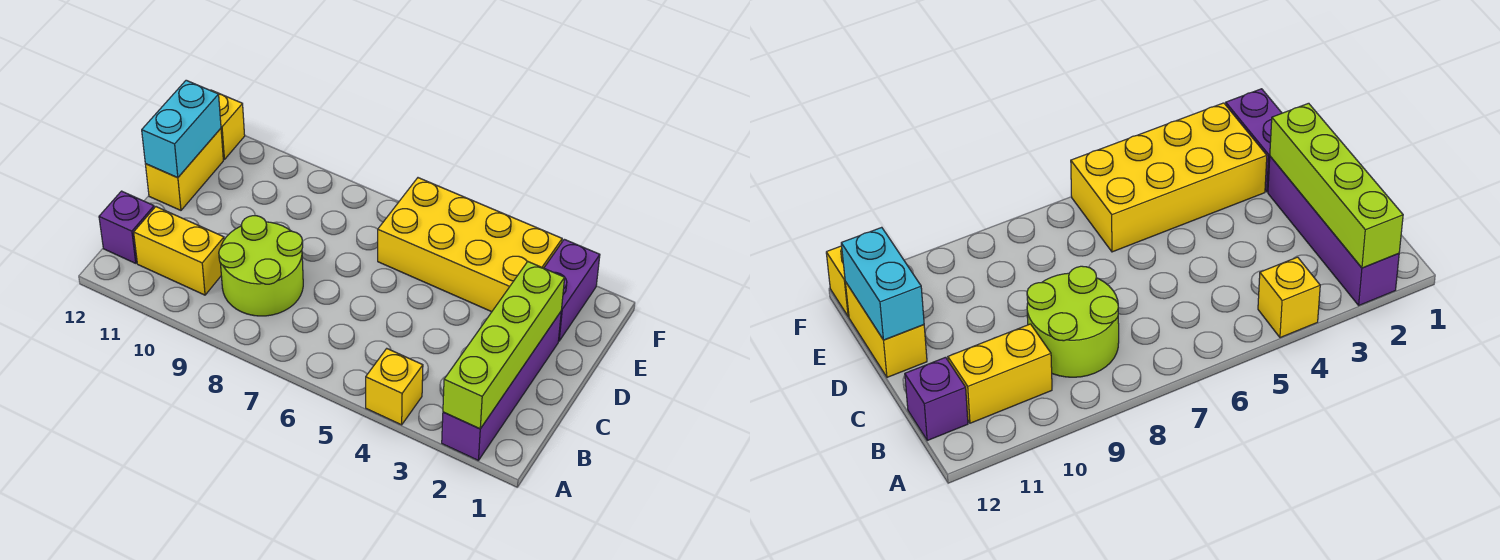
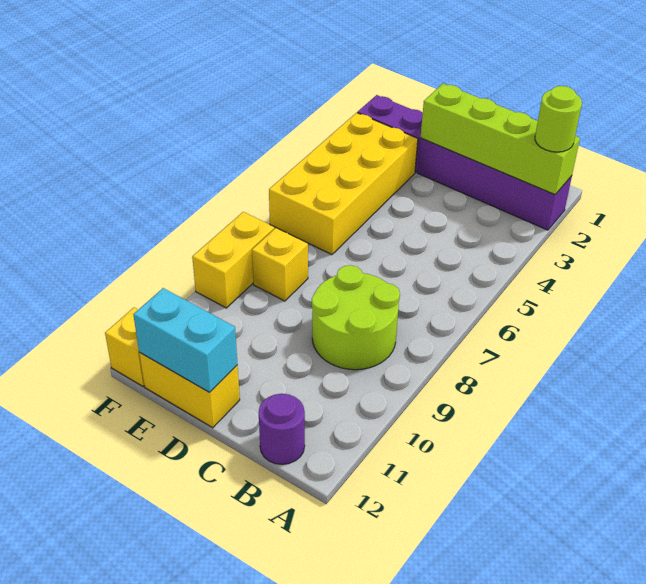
none -> lime round brick A2 level 3
yellow brick A4 level 1 -> yellow brick E8 level 1
yellow brick B10:B11 level 1 -> yellow brick F8:F9 level 1
purple brick B12 level 1 -> purple round brick B12 level 1

